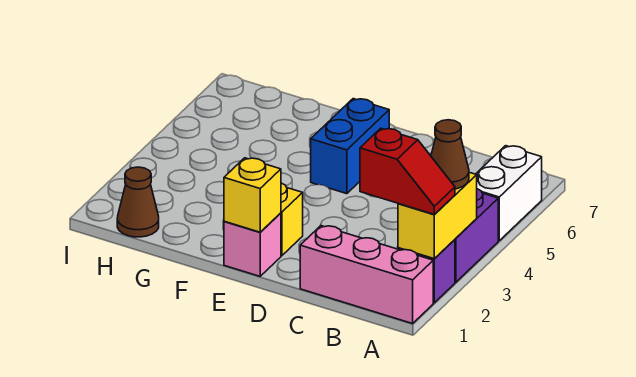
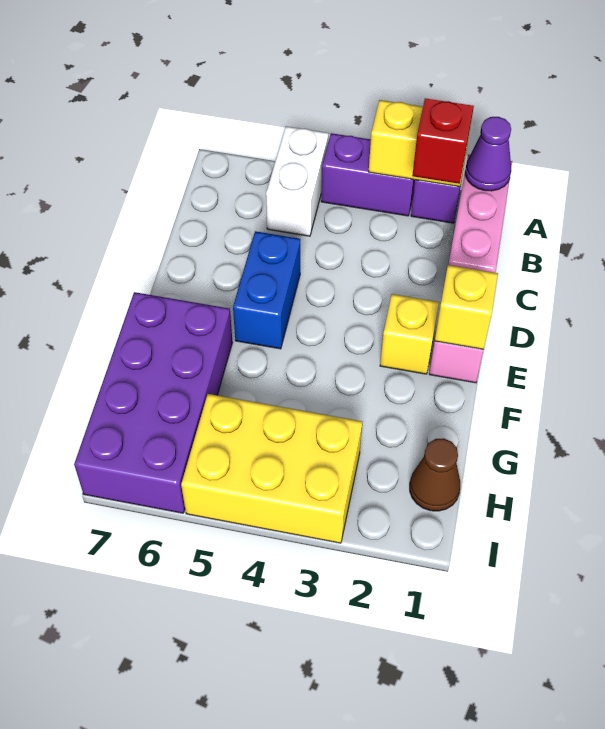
none -> purple cone A1 level 2
brown cone A3 level 3 -> none
white brick A5:A6 level 1 -> white brick A5:B5 level 1
blue brick E5:E6 level 1 -> blue brick D5:E5 level 1
none -> purple brick F6:I7 level 1
none -> yellow brick H3:I5 level 1

